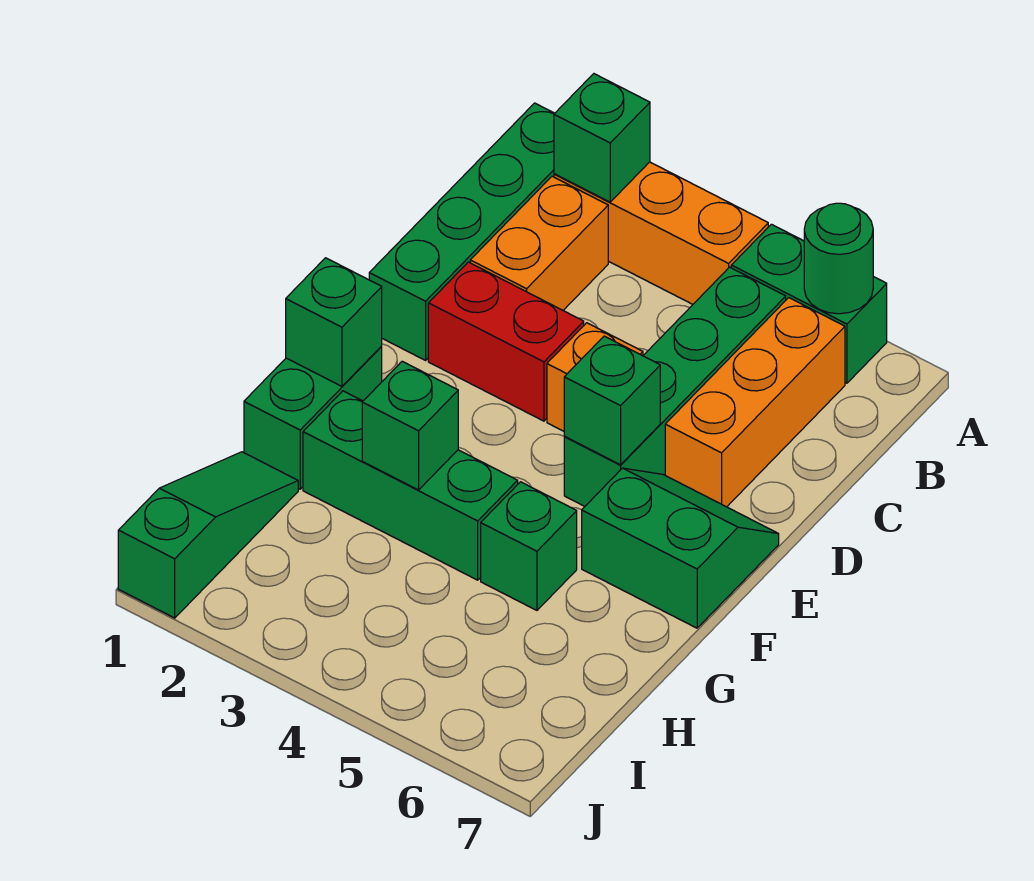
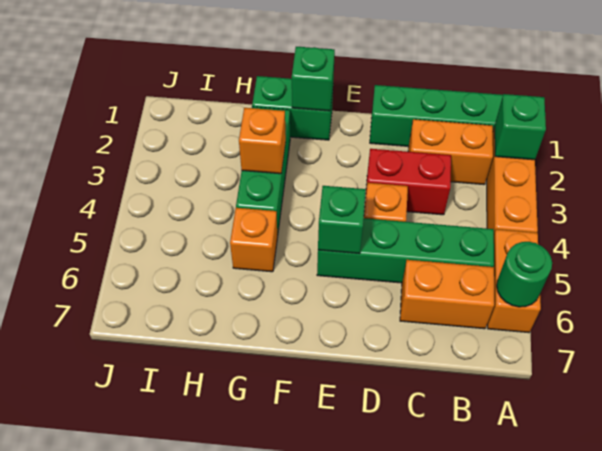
green brick A5:A6 level 1 -> orange brick A5:A6 level 1
orange brick B6:D6 level 1 -> orange brick B6:C6 level 1
red brick D2:D3 level 1 -> red brick C3:D3 level 1
green slope E6:F7 level 1 top F -> none
green brick G3 level 2 -> orange brick G3 level 2
green brick G5 level 1 -> orange brick G5 level 1
green slope H1:J1 level 1 top J -> none

